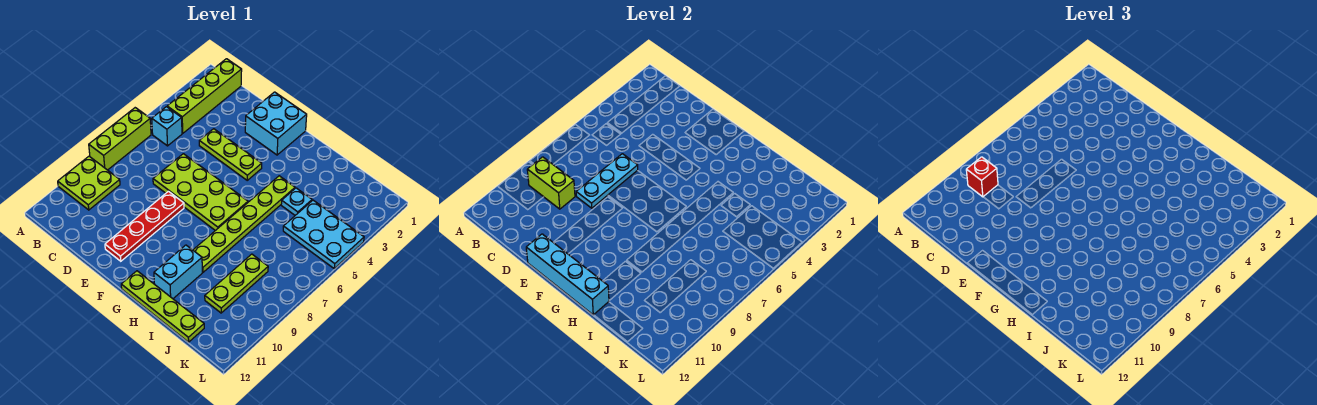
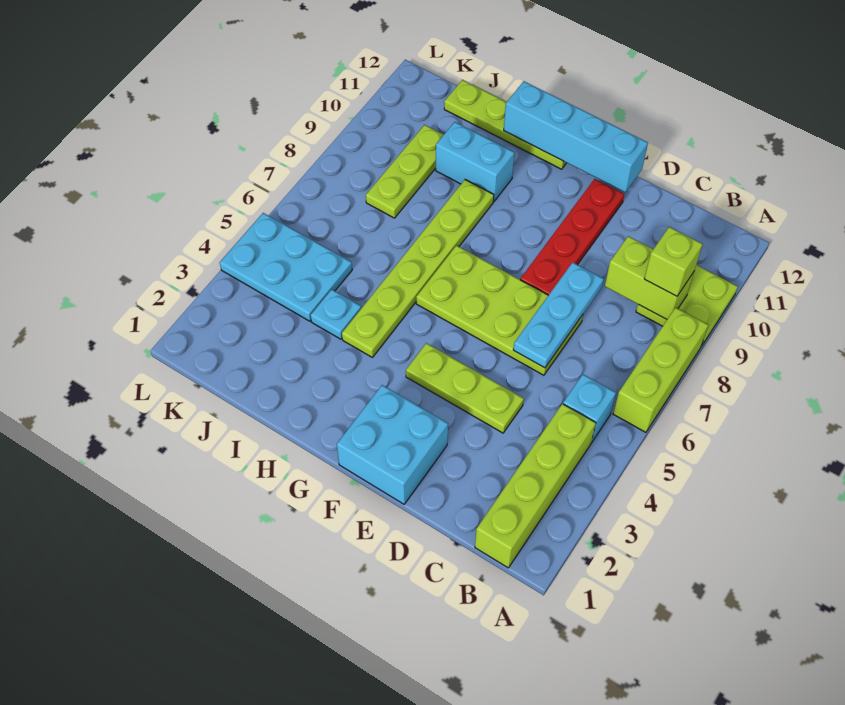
red brick B9 level 3 -> lime brick B9 level 3
cyan brick H10:H11 level 1 -> cyan brick H10:I10 level 1

